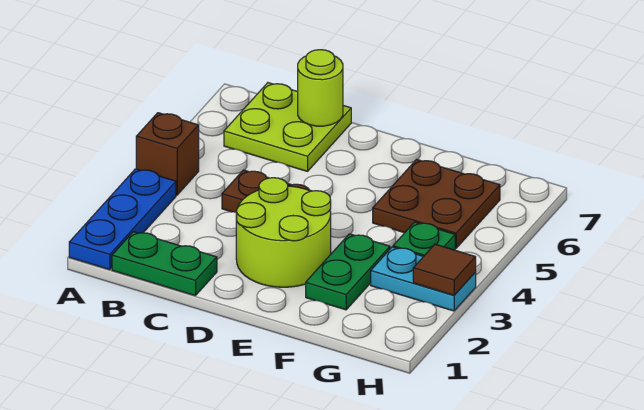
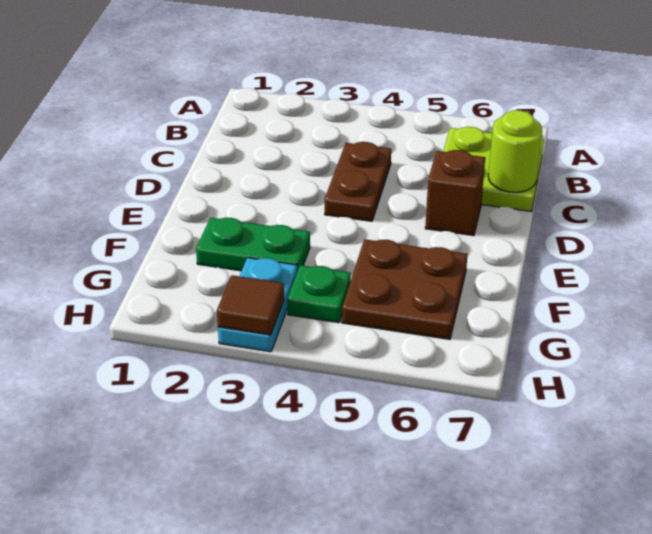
blue plate A1:A3 level 1 -> none
brown brick A4 level 1 -> brown brick D6 level 1
green plate B1:C1 level 1 -> none
lime round brick D2:E3 level 1 -> none

